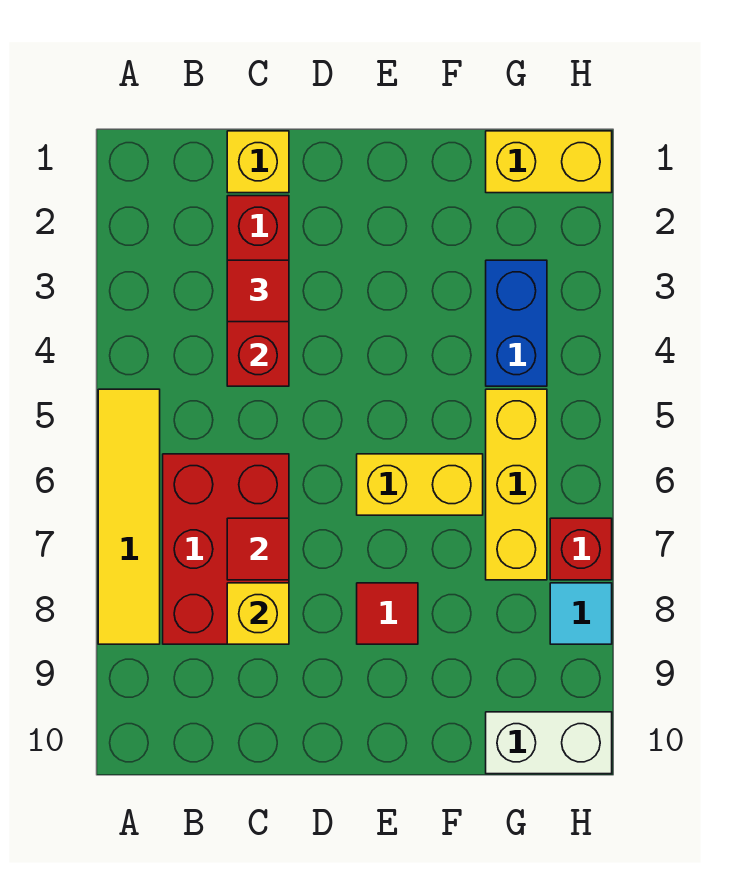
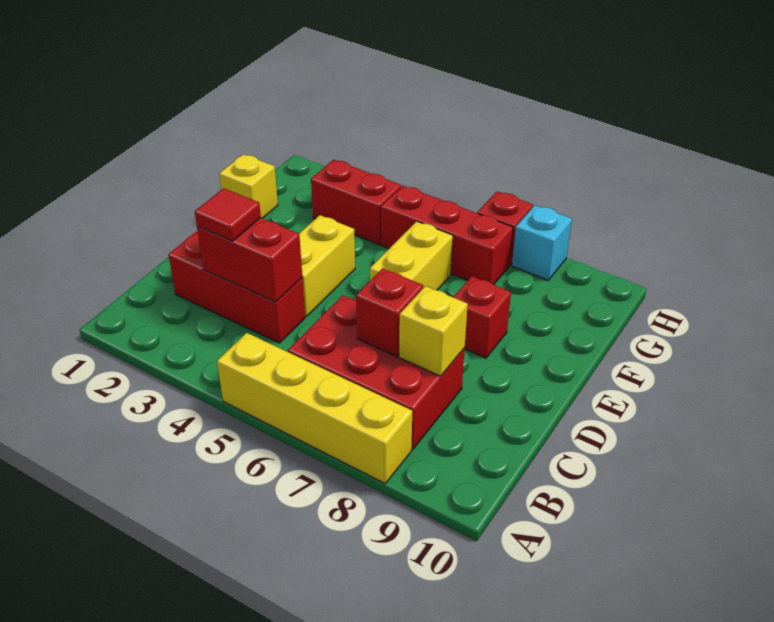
yellow tile A5:A8 level 1 -> yellow brick A5:A8 level 1
yellow brick C1 level 1 -> yellow brick F1 level 1
red tile C7 level 2 -> red brick C7 level 2
red tile E8 level 1 -> red brick E8 level 1
yellow brick G1:H1 level 1 -> yellow brick D4:E4 level 1
blue brick G3:G4 level 1 -> red brick G3:G4 level 1
yellow brick G5:G7 level 1 -> red brick G5:G7 level 1
white brick G10:H10 level 1 -> none
cyan tile H8 level 1 -> cyan brick H8 level 1

